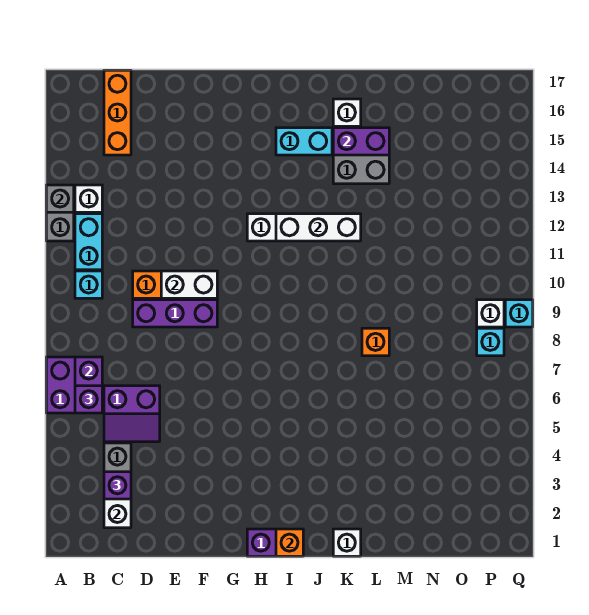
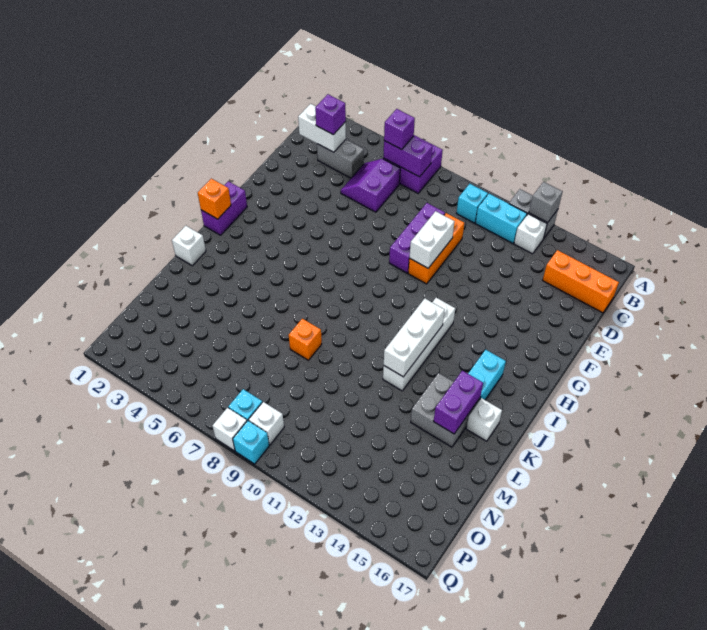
none -> white brick Q8 level 1

